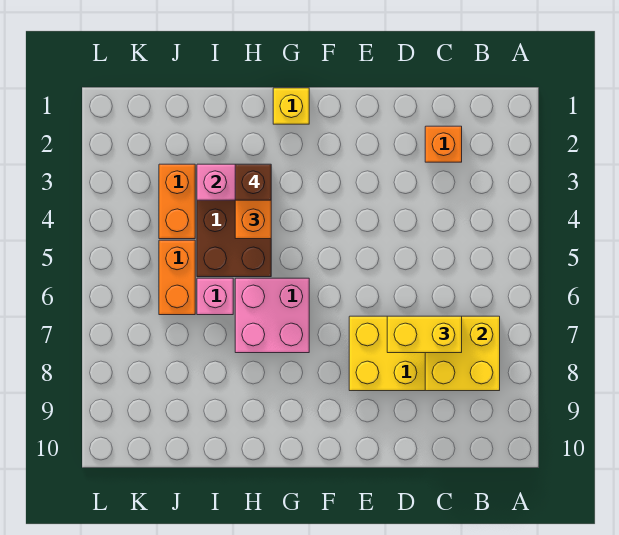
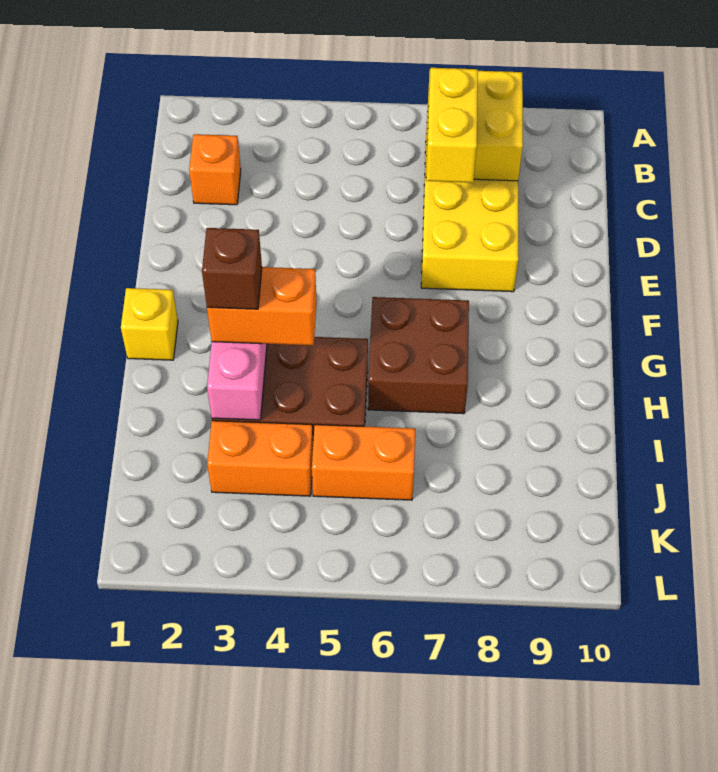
pink brick G6:H7 level 1 -> brown brick G6:H7 level 1
pink brick I6 level 1 -> none

